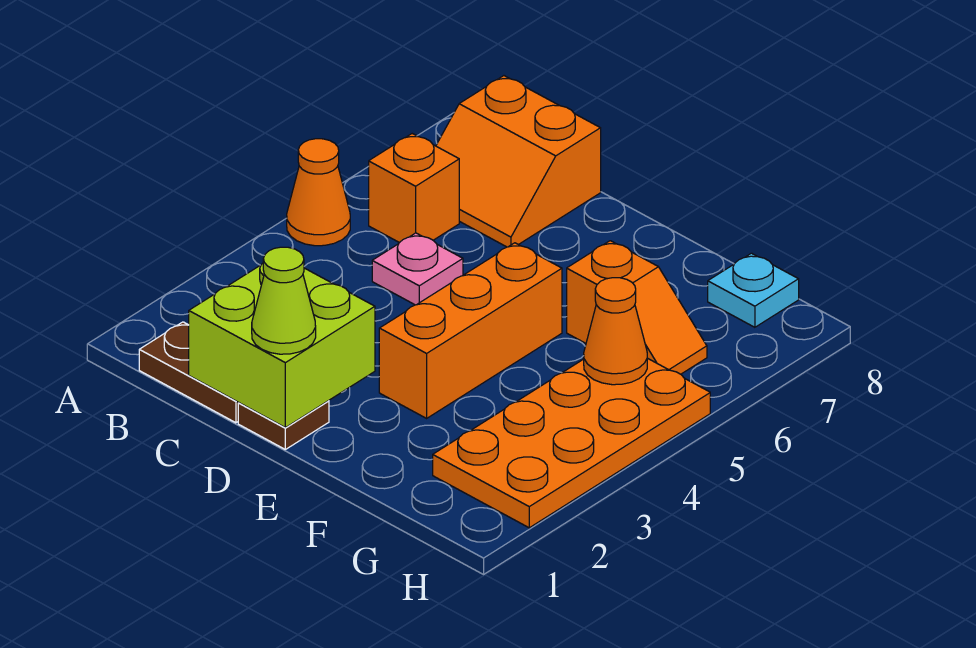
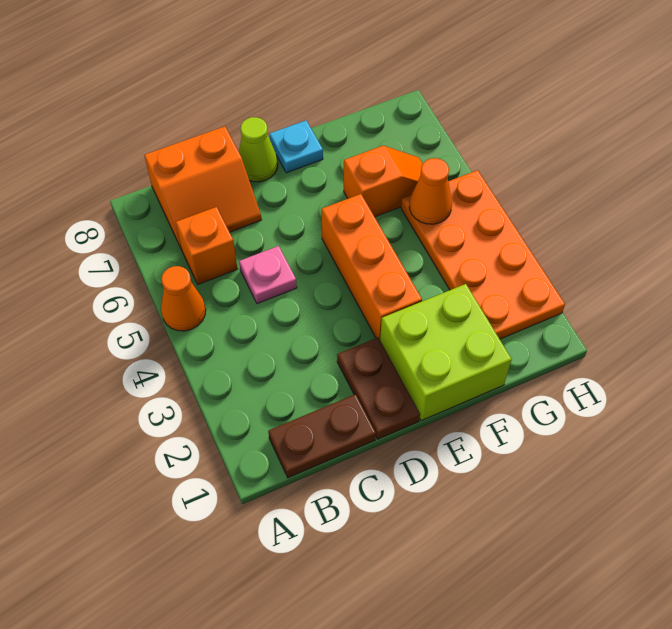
lime brick C1:D2 level 2 -> lime brick E1:F2 level 1
brown plate D1 level 1 -> brown plate D1:D2 level 1
lime cone D1 level 3 -> lime cone D8 level 1
cyan plate G8 level 1 -> cyan plate E8 level 1

